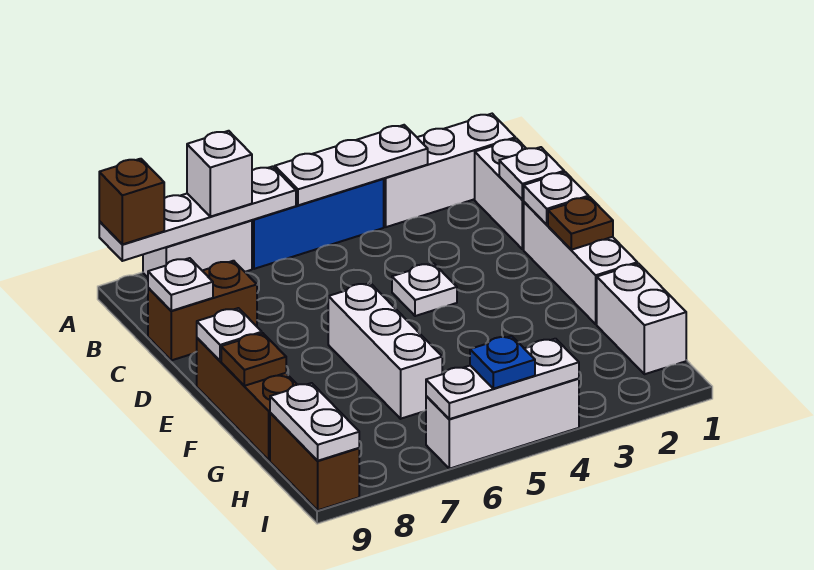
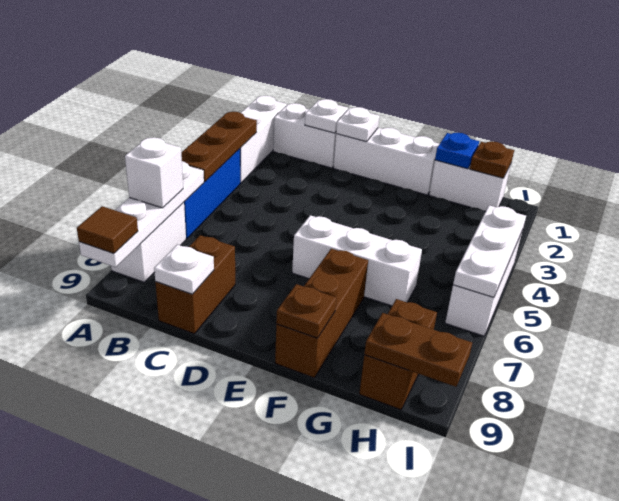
white plate A3:A5 level 2 -> brown plate A3:A5 level 2
brown brick A9 level 3 -> brown tile A9 level 3
white plate D4 level 1 -> none
brown plate E1 level 2 -> brown plate H1 level 2
brown brick E9:G9 level 1 -> brown brick F7:F9 level 1
white plate E9 level 2 -> none
brown brick H9:I9 level 1 -> brown brick H8:H9 level 1
white plate H9:I9 level 2 -> brown plate H9:I9 level 2
blue plate I5 level 3 -> blue plate G1 level 2

